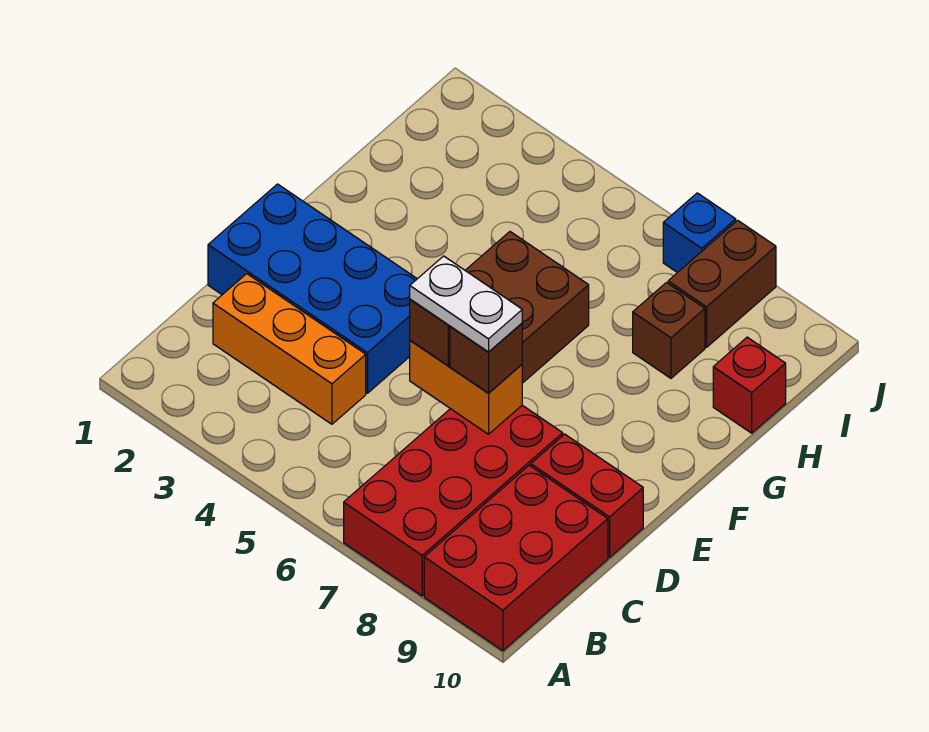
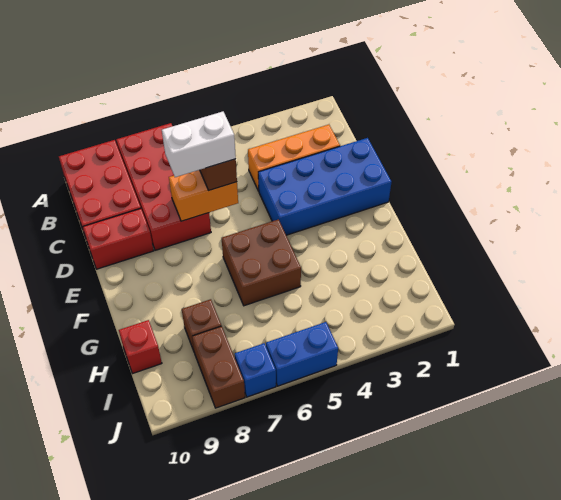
white plate D6:D7 level 4 -> white brick D6:D7 level 4
brown brick D7 level 3 -> none
none -> blue brick J5:J6 level 1

